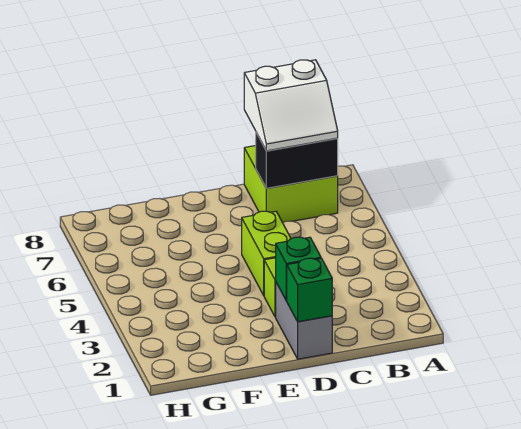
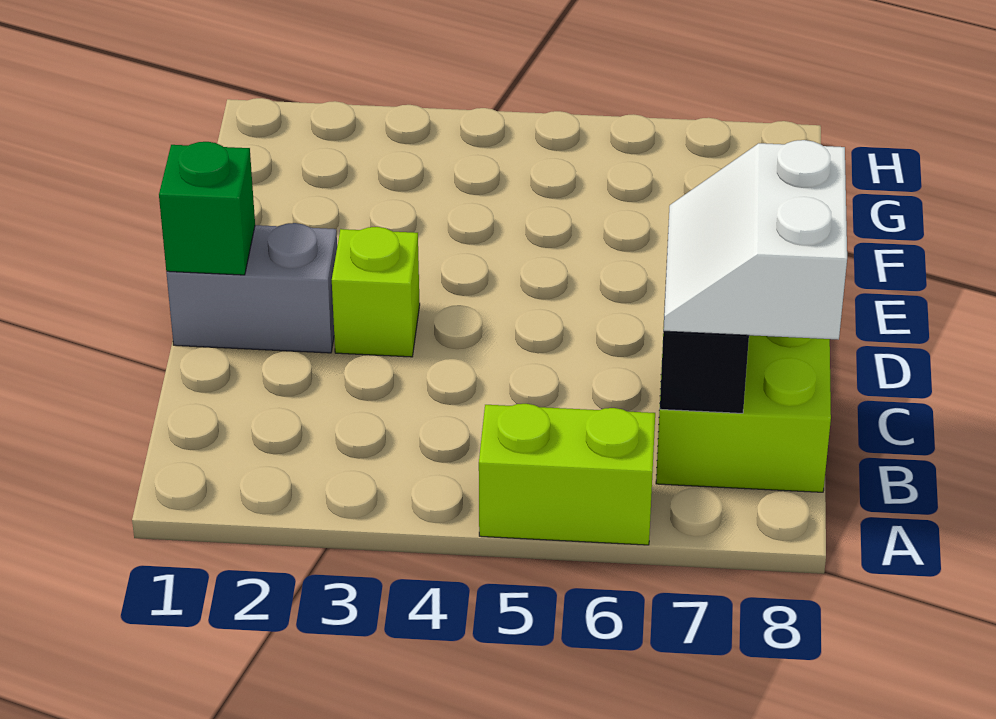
green brick D2 level 2 -> none
lime brick D4:D5 level 1 -> lime brick A5:A6 level 1

